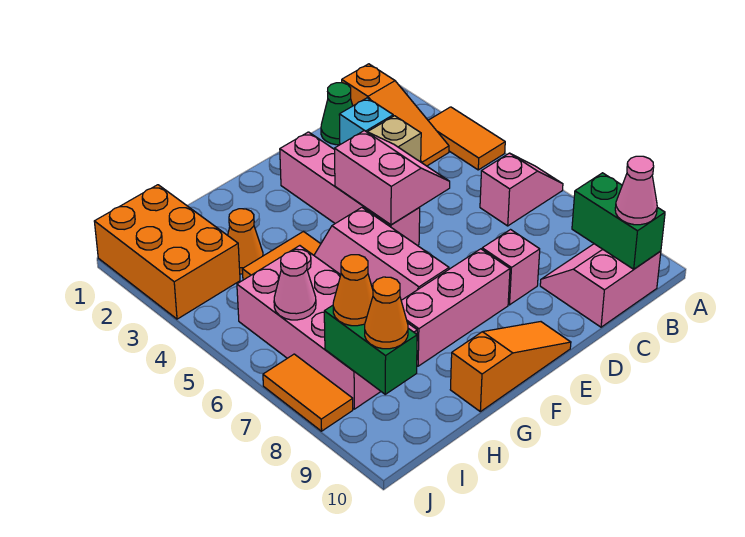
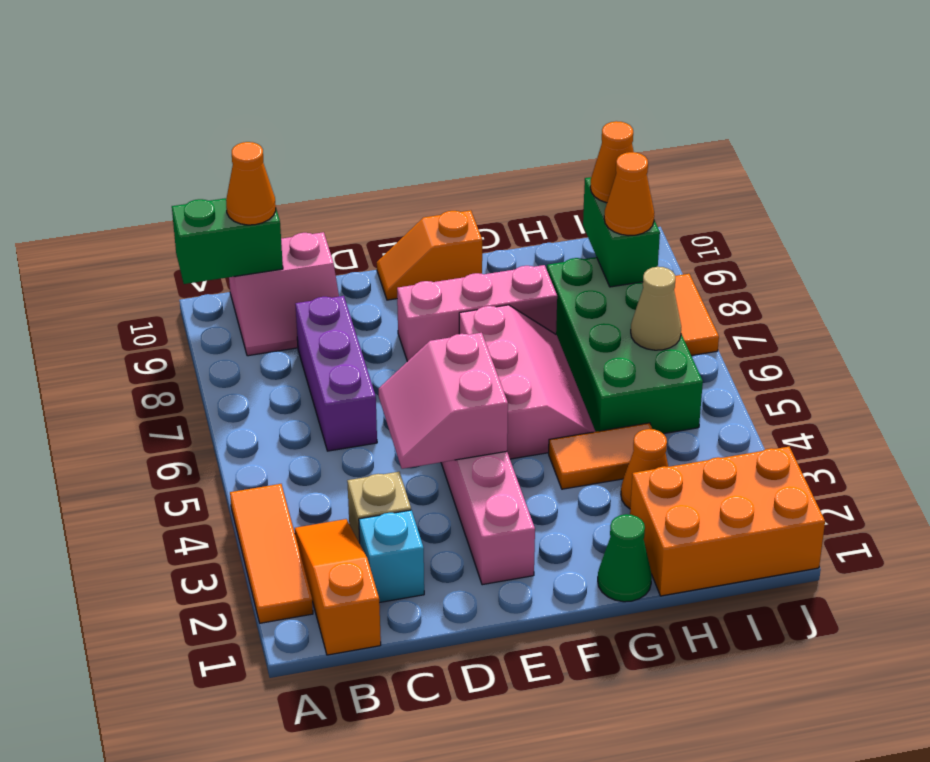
orange tile A3:A4 level 1 -> orange tile A2:A4 level 1
pink slope A6:B6 level 1 top B -> none
green brick B9:B10 level 2 -> green brick A10:B10 level 2
pink cone B10 level 3 -> orange cone B10 level 3
green cone C1 level 1 -> green cone G1 level 1
none -> purple brick C6:C8 level 1
pink brick D8 level 1 -> none
orange slope E10:G10 level 1 top G -> orange slope E10:F10 level 1 top F
pink brick H5:I8 level 1 -> green brick H5:I8 level 1
orange brick I1:J3 level 1 -> orange brick H1:J2 level 1
pink cone I6 level 2 -> tan cone I6 level 2

